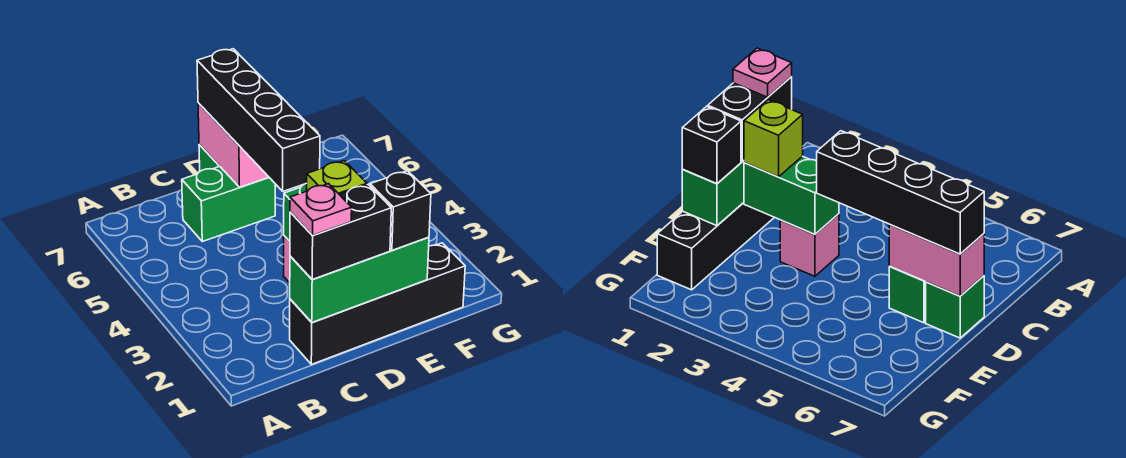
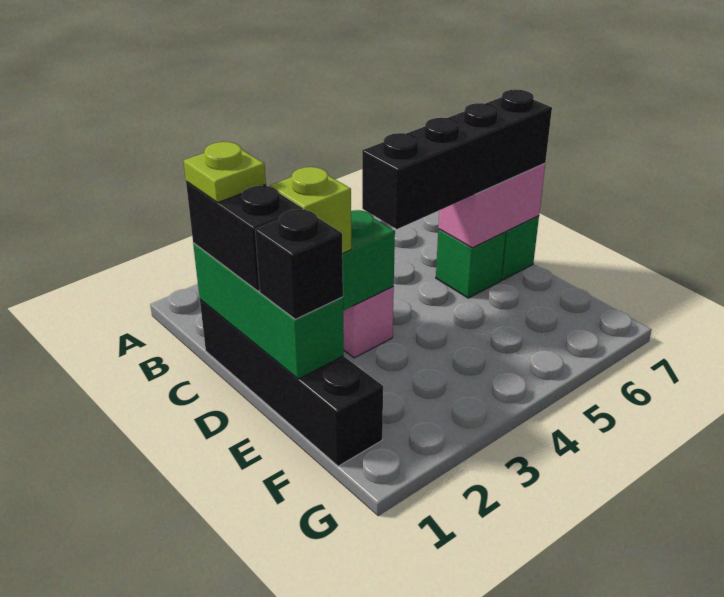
pink plate C1 level 4 -> lime plate C1 level 4
green brick C6:D6 level 1 -> green brick D6 level 1

